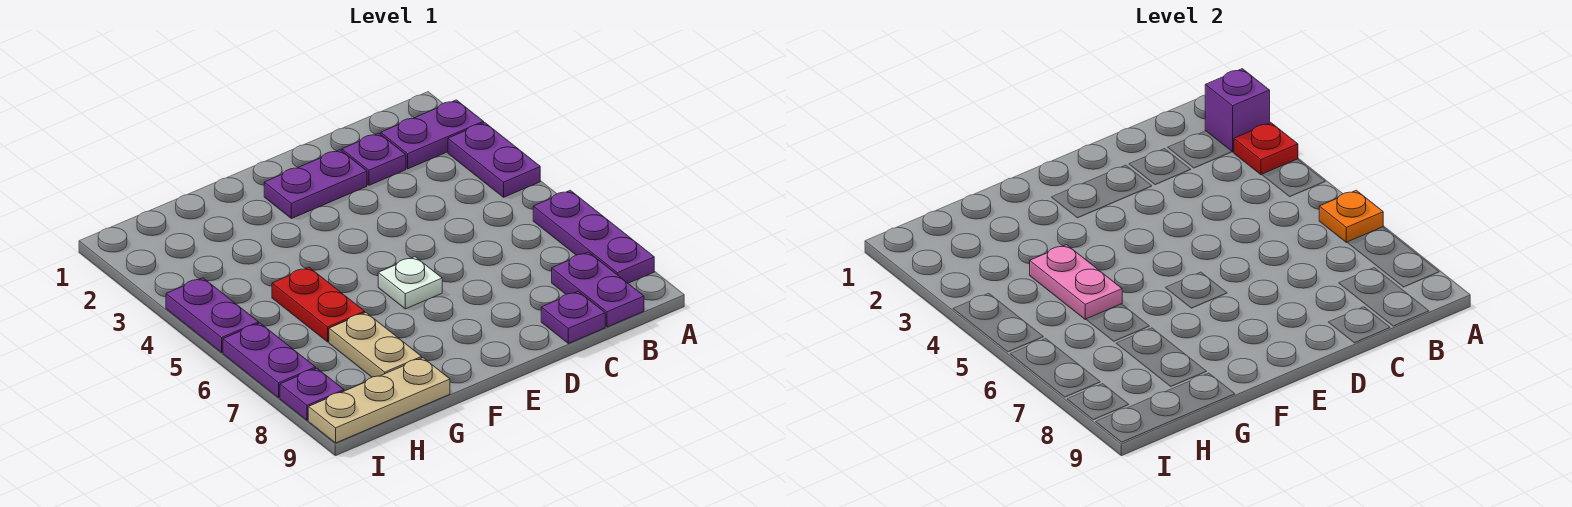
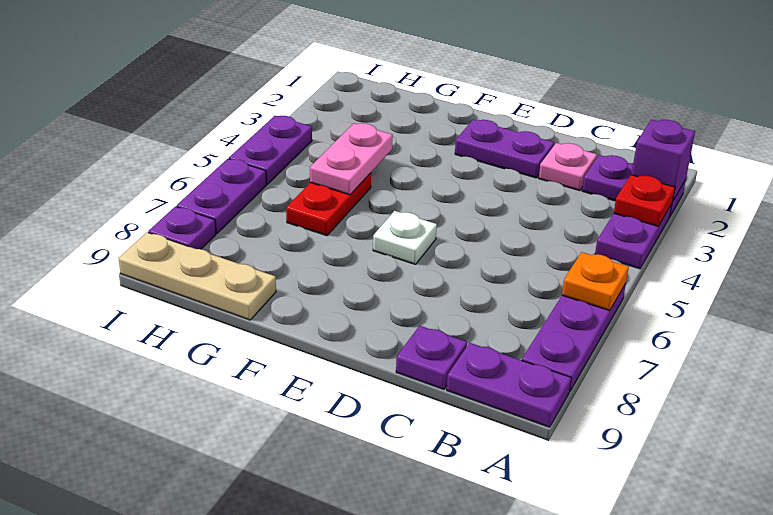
purple plate B8:B9 level 1 -> purple plate A9:B9 level 1
purple plate C2 level 1 -> pink plate C2 level 1
tan plate G7:G8 level 1 -> none

